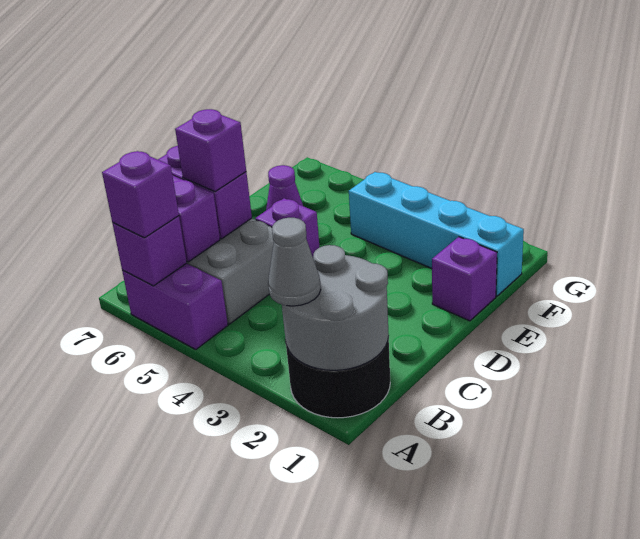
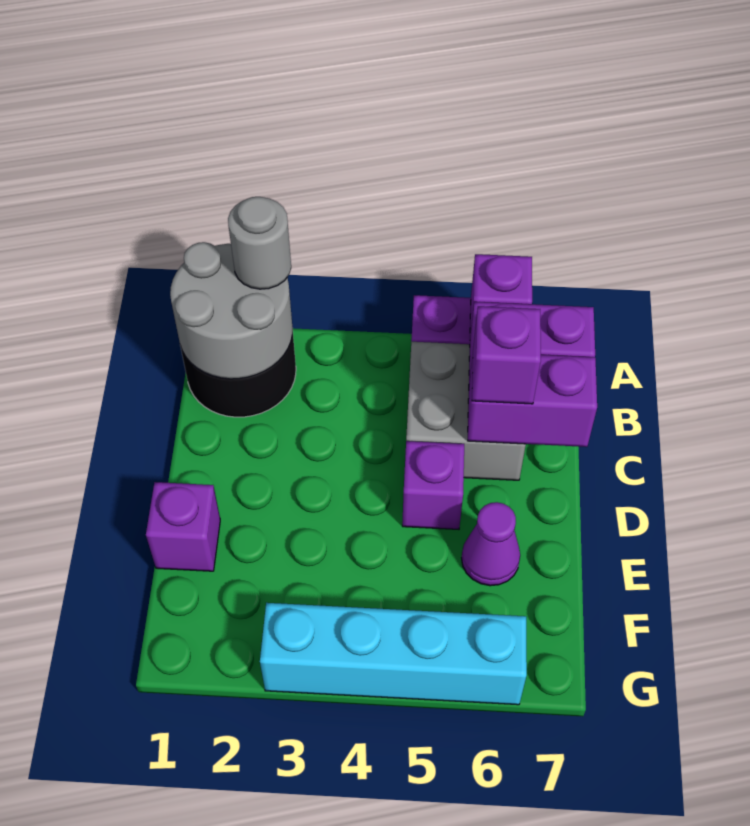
grey cone A2 level 3 -> grey round brick A2 level 3
purple brick A6 level 3 -> none
cyan brick F1:F4 level 1 -> cyan brick G3:G6 level 1

